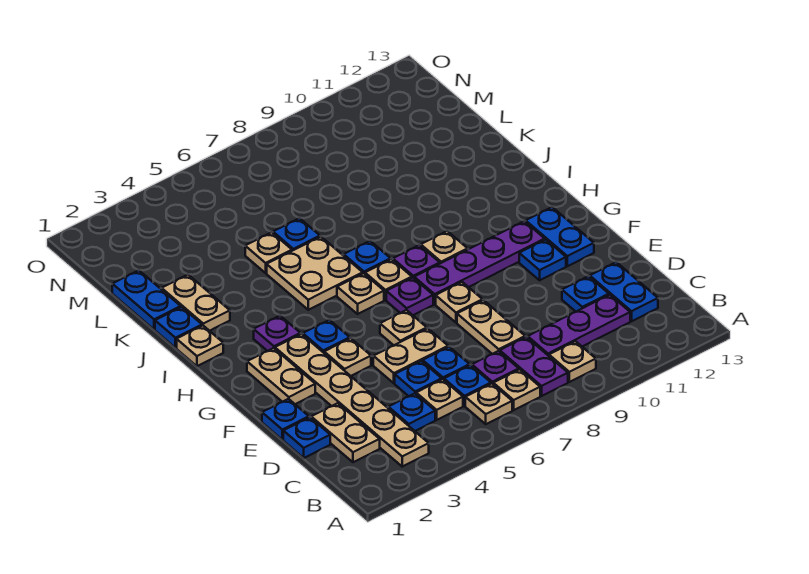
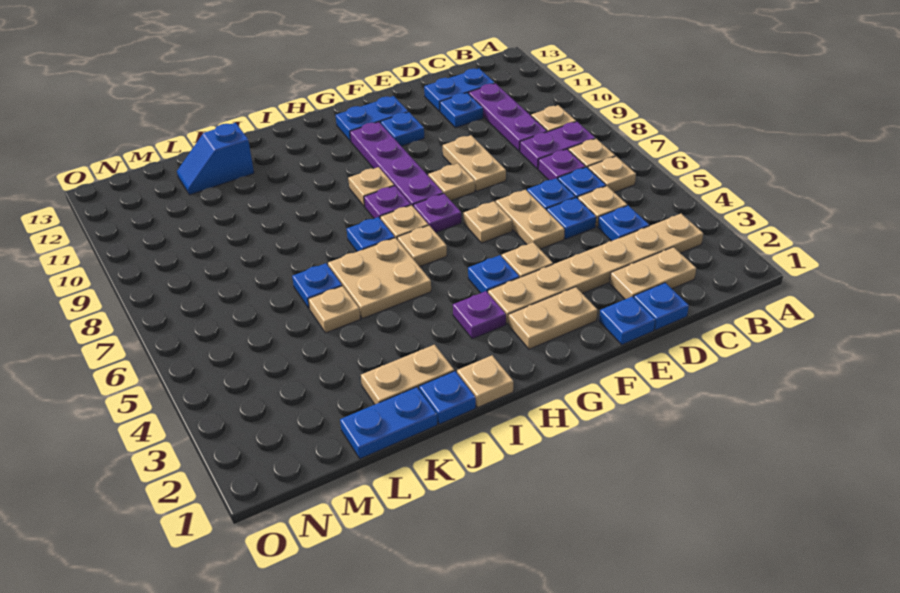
tan plate D8:E8 level 1 -> tan plate E8:E9 level 1
none -> blue slope K12:L12 level 1 top K

